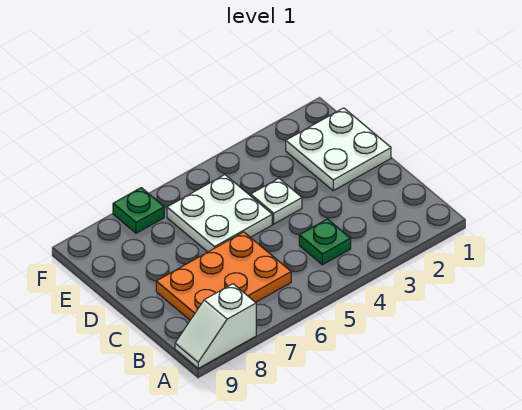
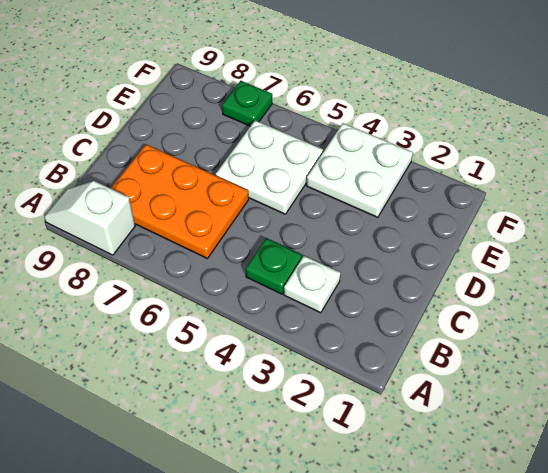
white plate D1:E2 level 1 -> white plate E3:F4 level 1
white plate D4 level 1 -> white plate B3 level 1

